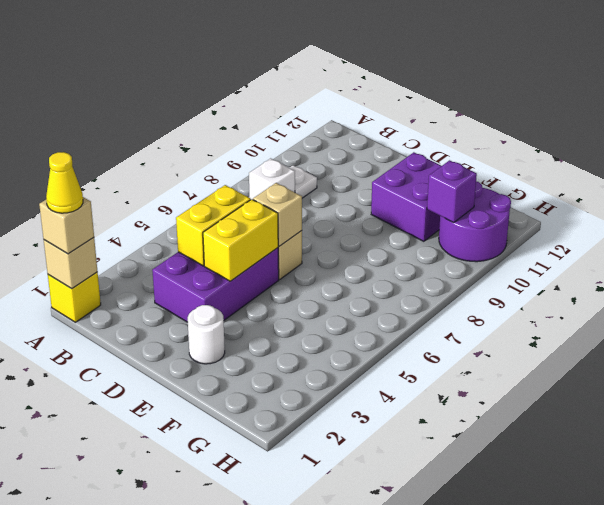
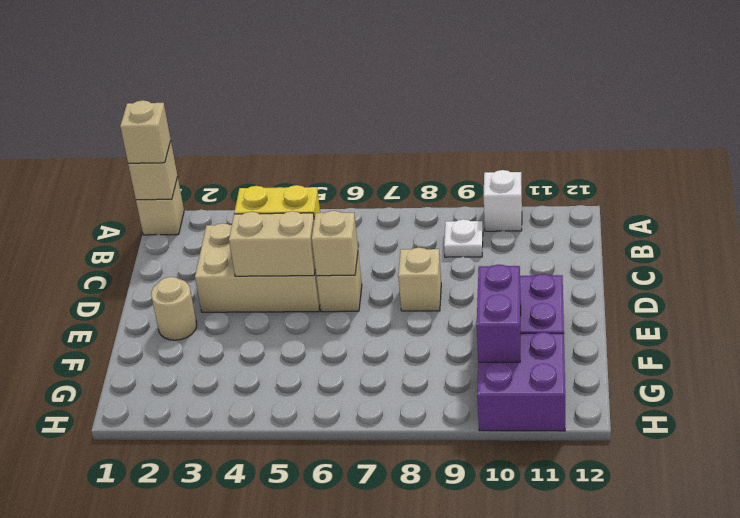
yellow brick A1 level 1 -> tan brick A1 level 1
yellow cone A1 level 4 -> none
white brick B8 level 1 -> white brick A10 level 1
purple brick C3:D5 level 1 -> tan brick C3:D5 level 1
yellow brick D4:D5 level 2 -> tan brick D4:D5 level 2
none -> tan brick D8 level 1
white round brick E2 level 1 -> tan round brick E2 level 1
purple round brick G10:H11 level 1 -> purple brick G10:H11 level 1
purple brick G10 level 2 -> purple brick F10:G10 level 2

